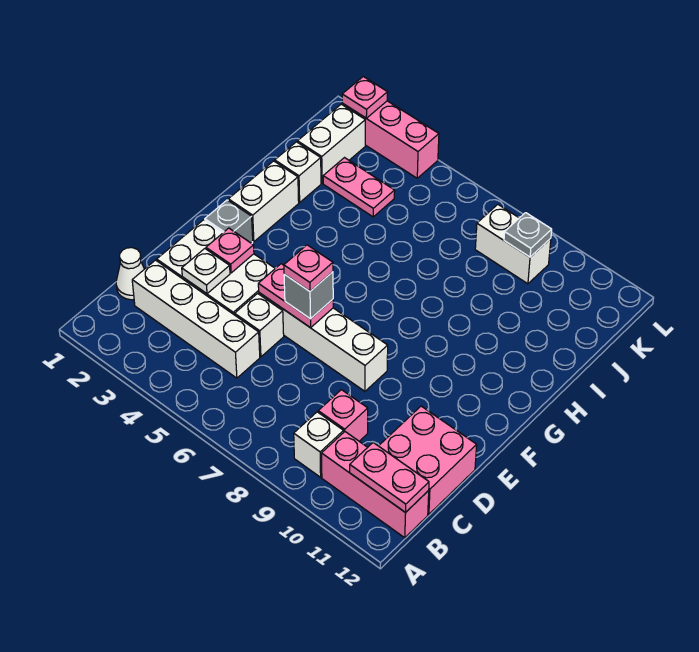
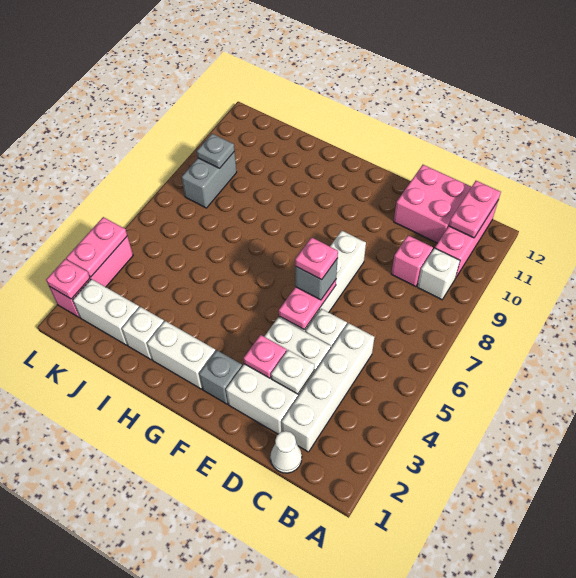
pink plate J3:J4 level 1 -> pink plate L3:L4 level 2
white brick K8:K9 level 1 -> grey brick K8:K9 level 1

